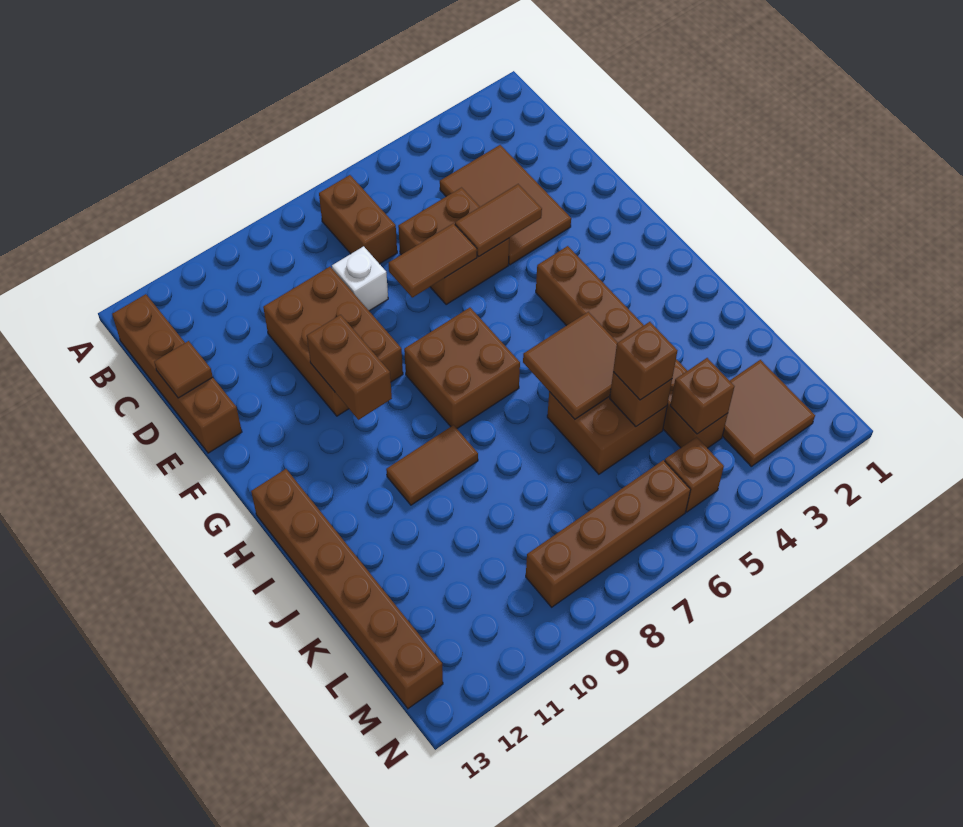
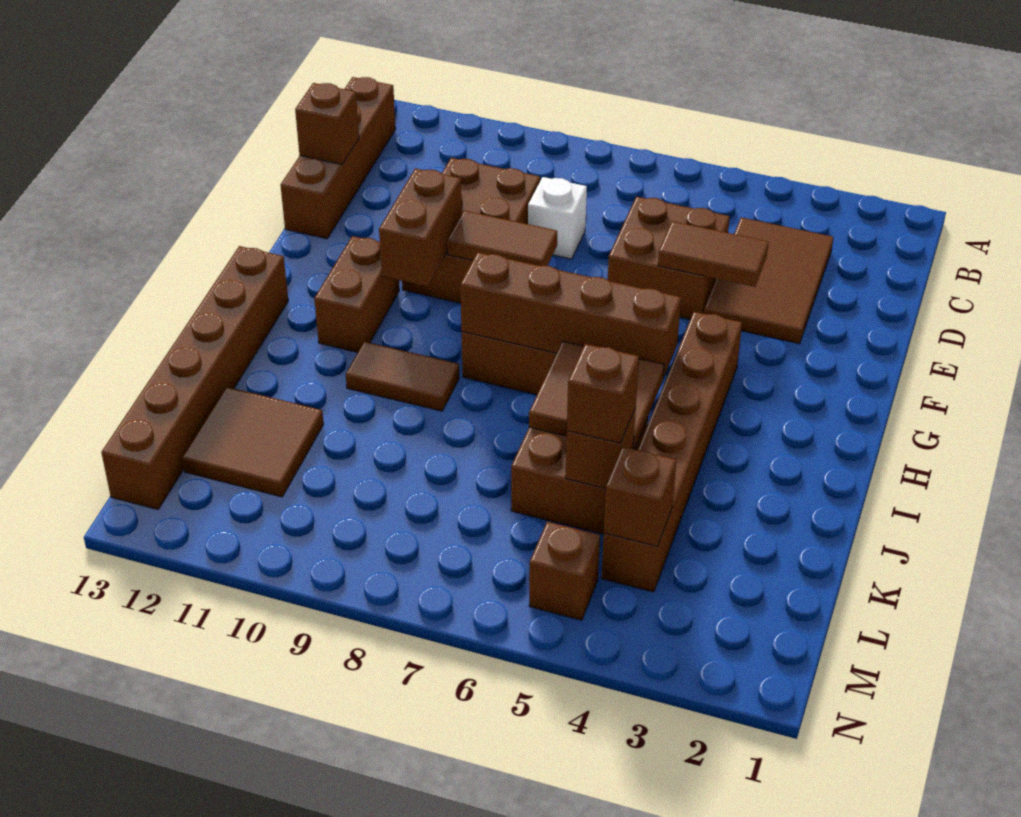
brown brick B7:C7 level 1 -> brown brick G11:H11 level 1
brown tile D13 level 2 -> brown brick D13 level 2
brown tile E6:E7 level 2 -> brown tile F8:F9 level 2
brown tile L2:M3 level 1 -> brown tile K11:L12 level 1
brown brick M6:M9 level 1 -> brown brick H5:H8 level 2

